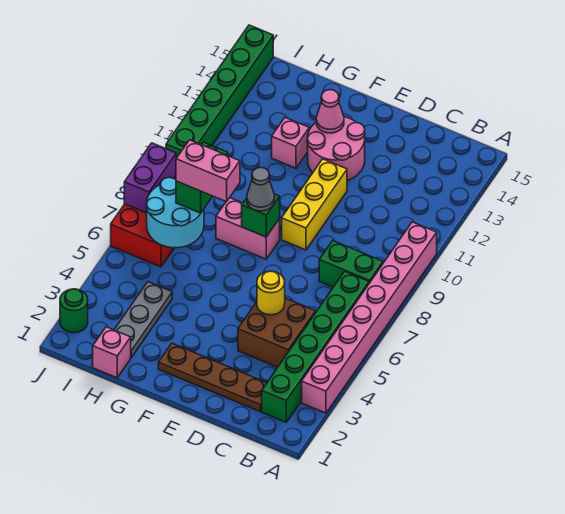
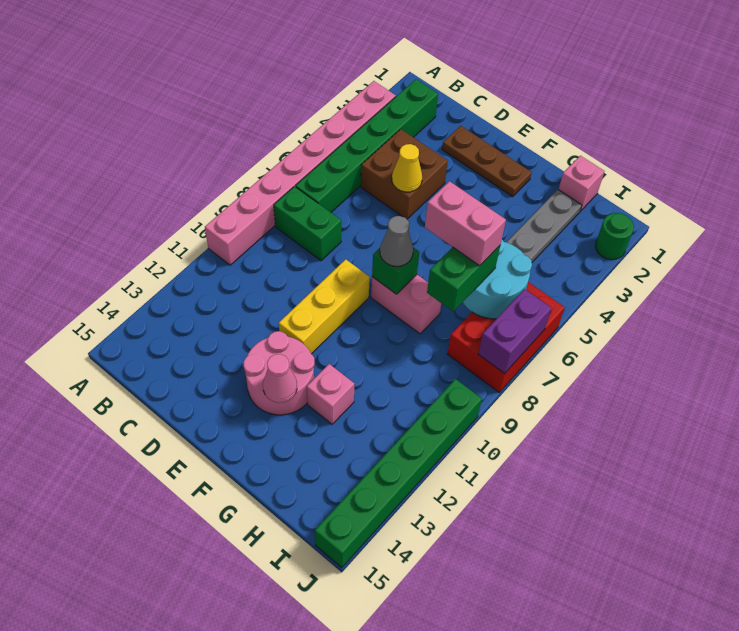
brown plate C2:F2 level 1 -> brown plate D2:F2 level 1
yellow round brick D5 level 2 -> yellow cone D5 level 2

